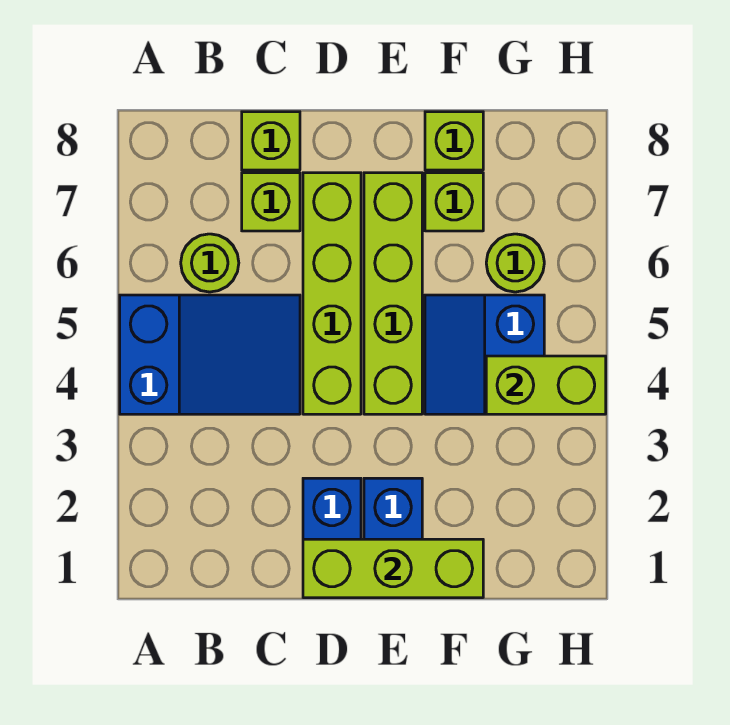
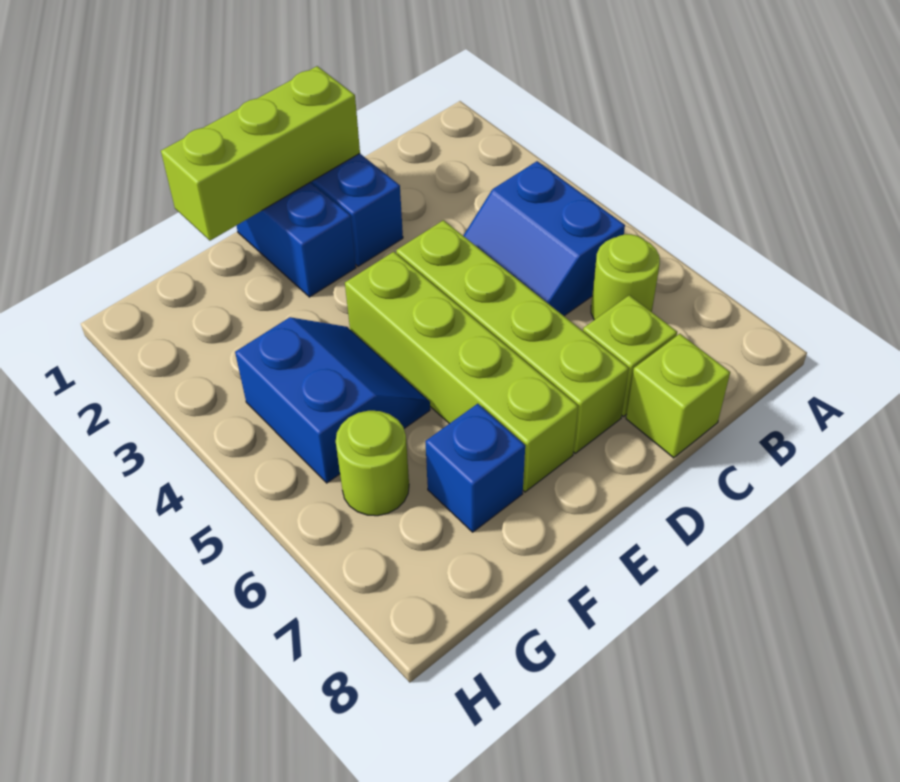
blue slope A4:C5 level 1 top A -> blue slope B4:C5 level 1 top B
lime brick F7 level 1 -> blue brick F7 level 1
lime brick F8 level 1 -> none
lime brick G4:H4 level 2 -> none

